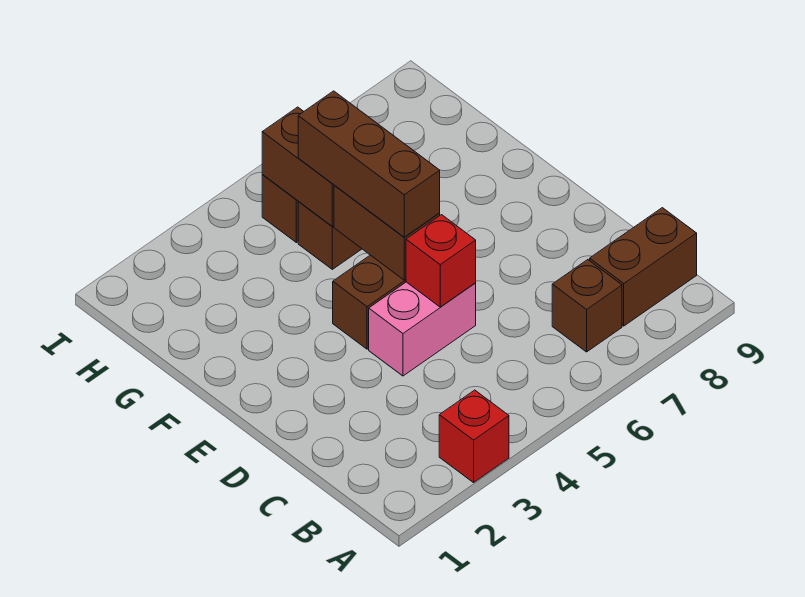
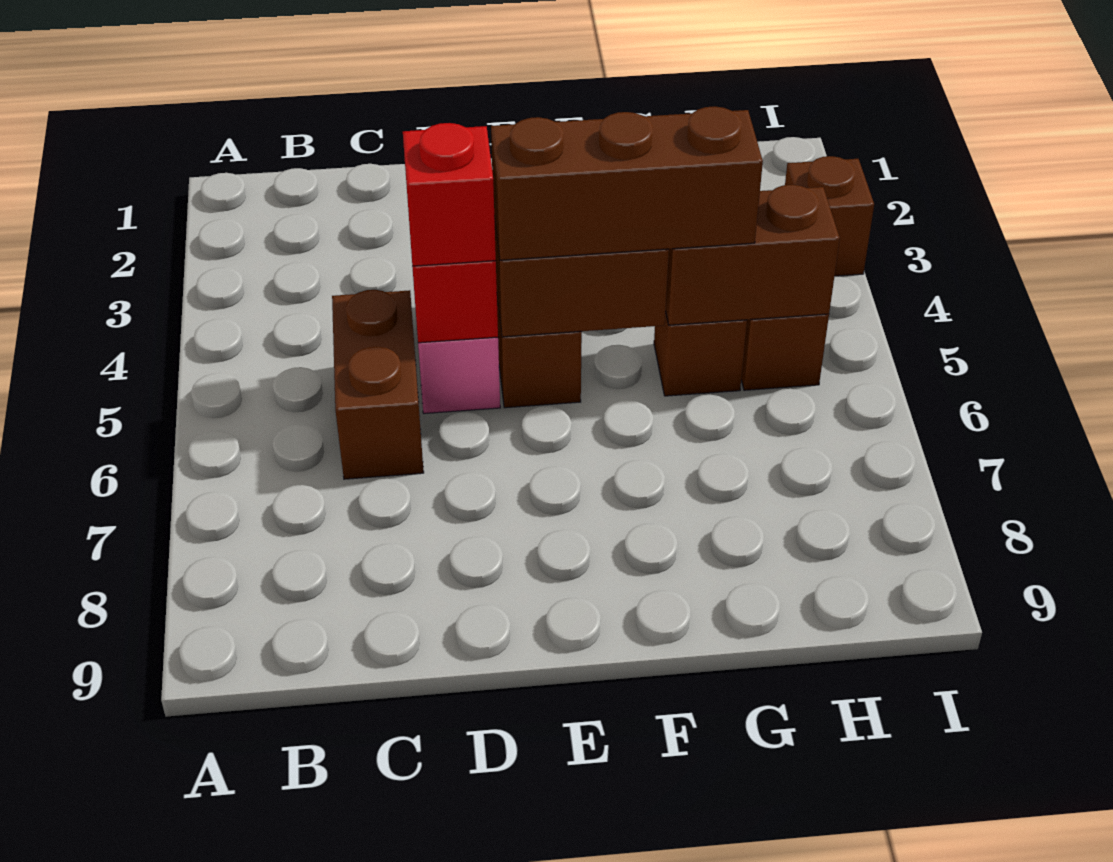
red brick A3 level 1 -> red brick D5 level 3
brown brick B7 level 1 -> brown brick I3 level 1
brown brick B8:B9 level 1 -> brown brick C5:C6 level 1

